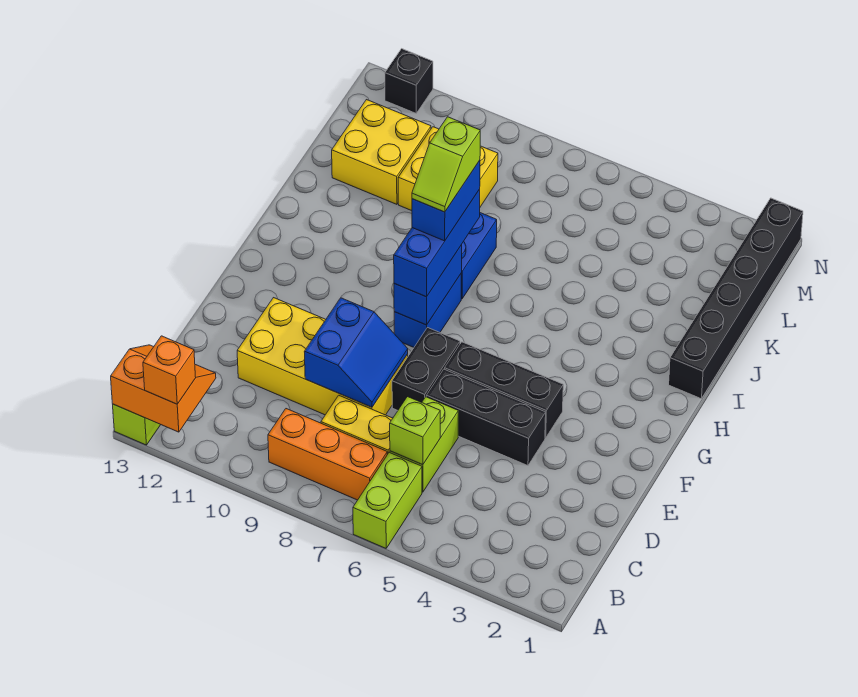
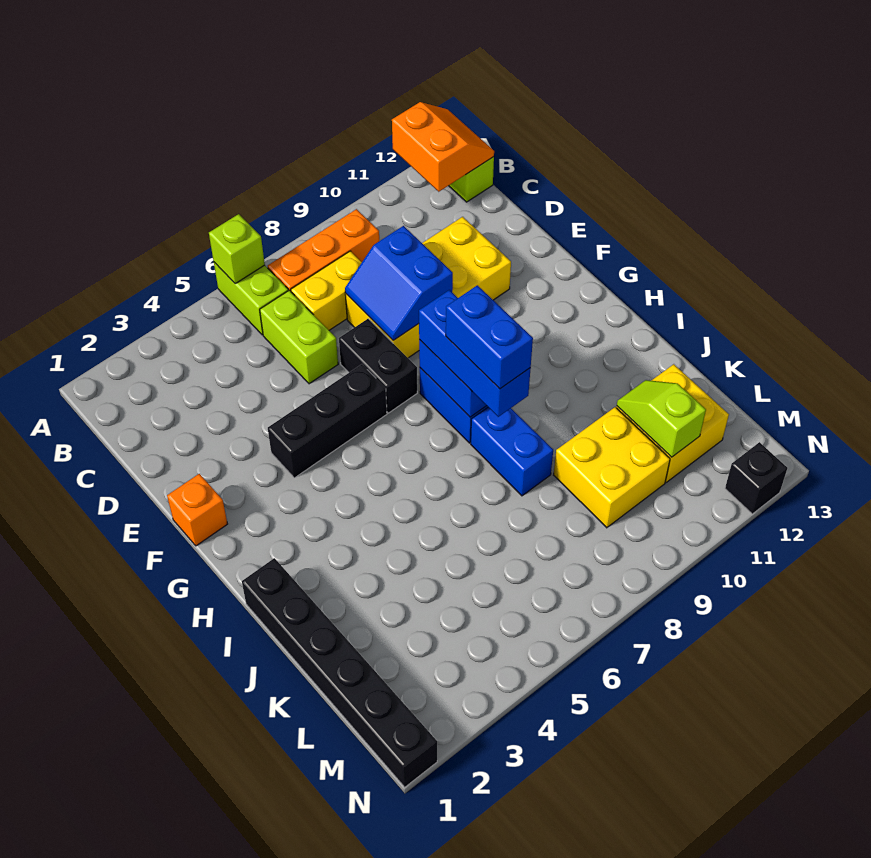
orange slope A12:B13 level 2 top A -> orange slope A12:B13 level 2 top 12
orange brick A12 level 3 -> orange brick F1 level 1
lime brick C6 level 2 -> lime brick A6 level 2
black brick E4:E6 level 1 -> none
lime slope H8:I8 level 5 top I -> lime slope K11:L11 level 2 top L

